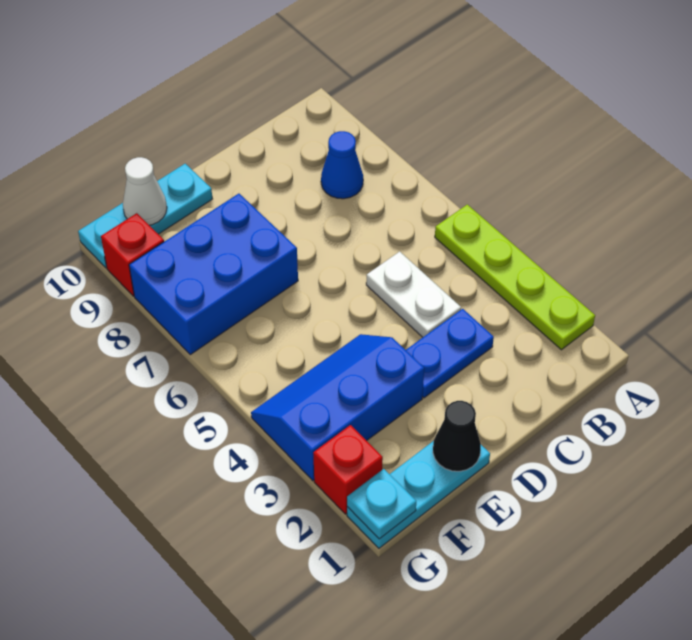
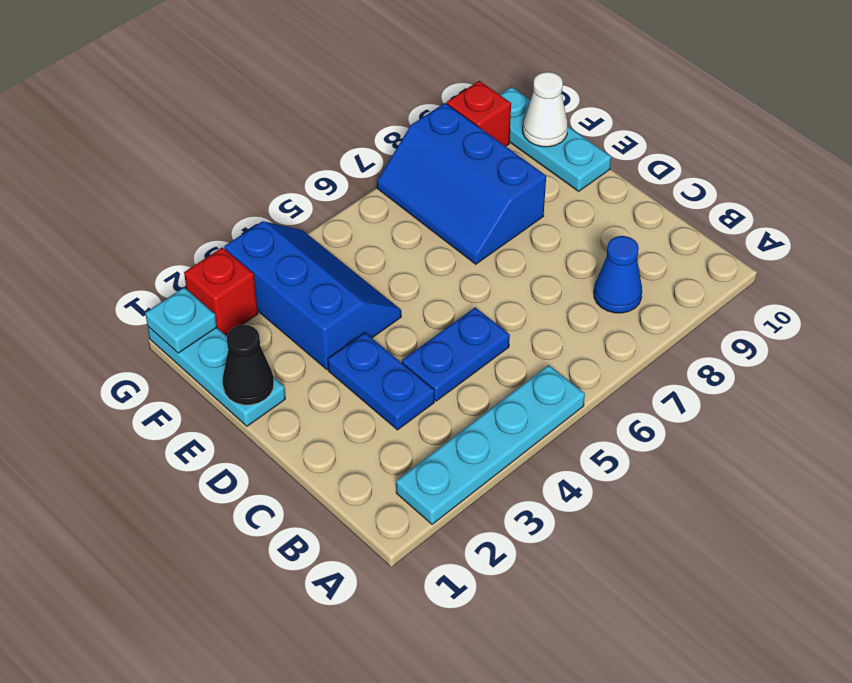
lime plate A2:A5 level 1 -> cyan plate A2:A5 level 1
white plate C4:C5 level 1 -> blue plate C4:C5 level 1
blue brick E7:G8 level 1 -> blue slope E7:G8 level 1 top 8

